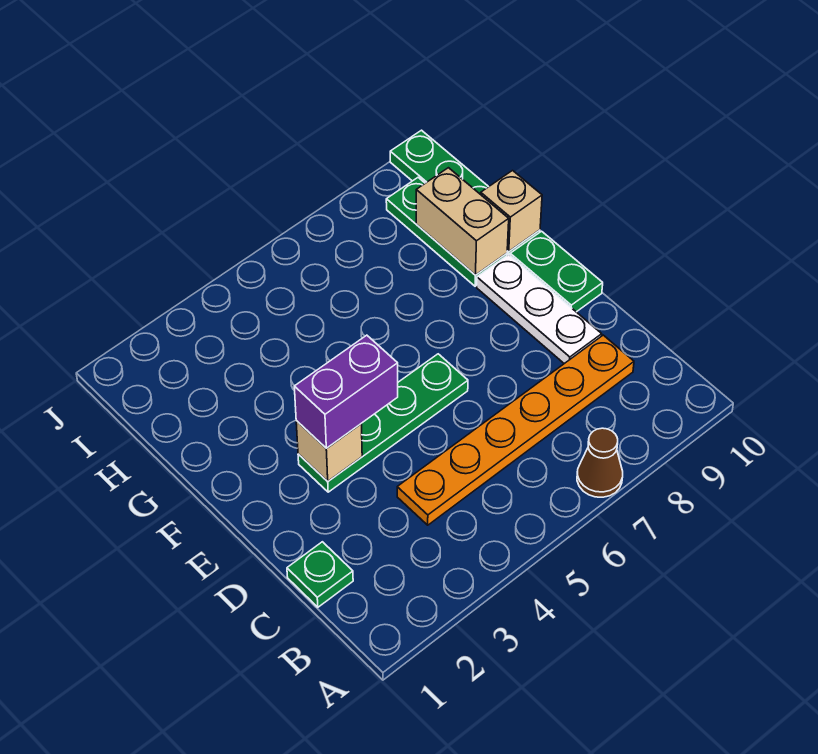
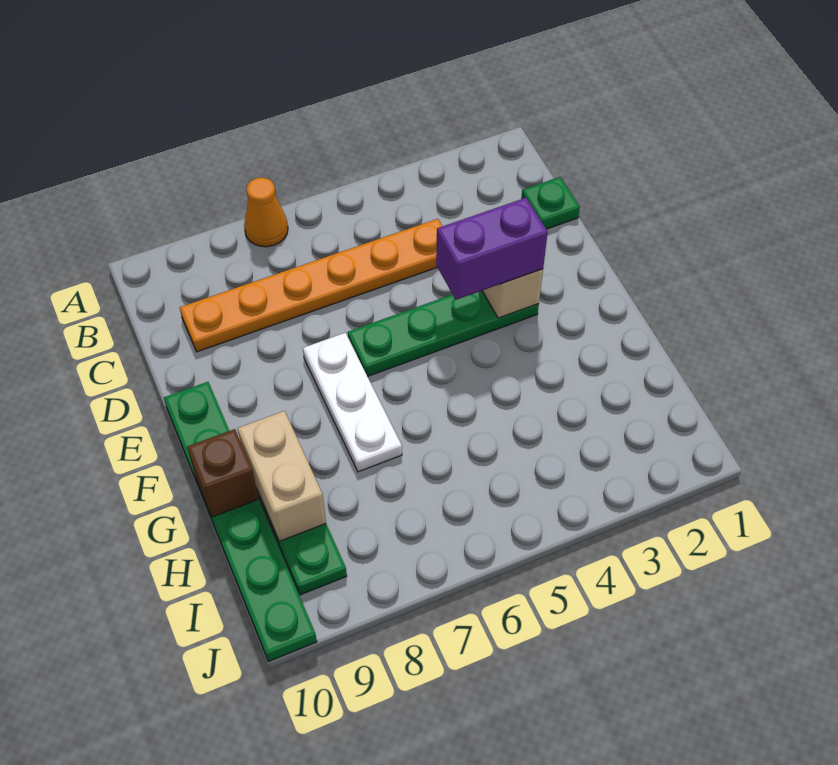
brown cone A7 level 1 -> orange cone A7 level 1
white plate D9:F9 level 1 -> white plate E7:G7 level 1
tan brick G10 level 2 -> brown brick G10 level 2

